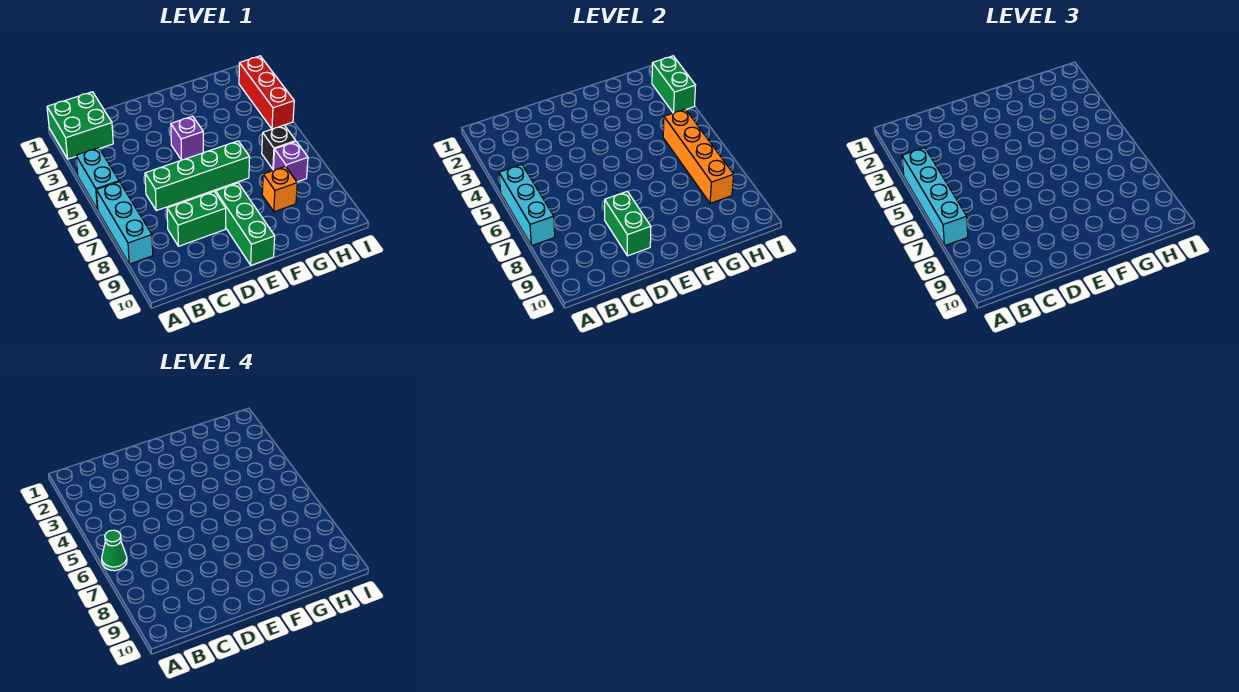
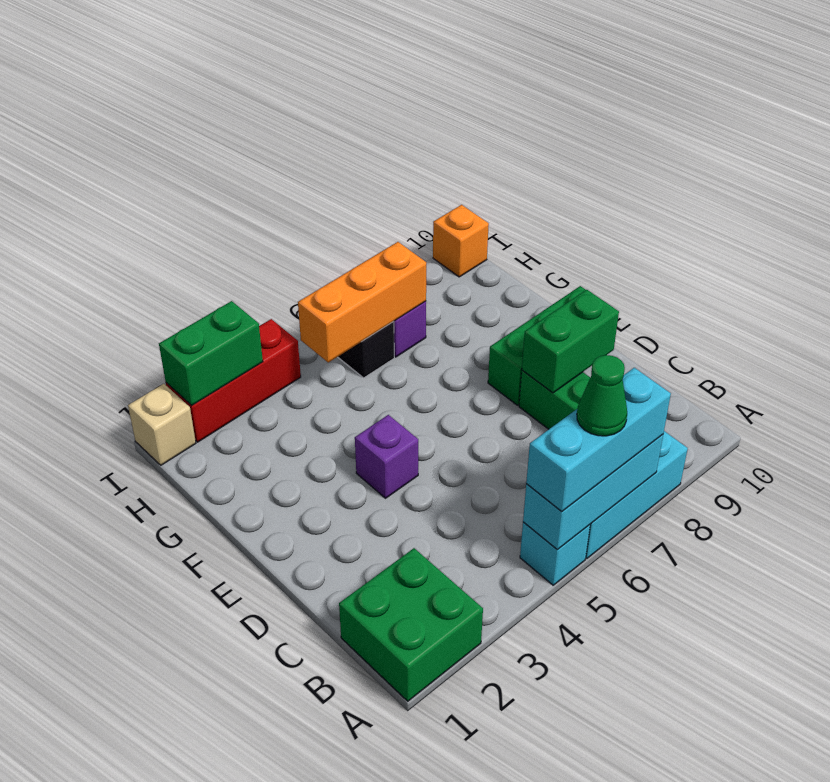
cyan brick A4:A5 level 1 -> cyan brick A5 level 1
cyan brick A4:A7 level 3 -> cyan brick A5:A7 level 3
green brick C6:F6 level 1 -> none
orange brick G8 level 1 -> orange brick I10 level 1
orange brick H5:H8 level 2 -> orange brick H5:H7 level 2
none -> tan brick I1 level 1

